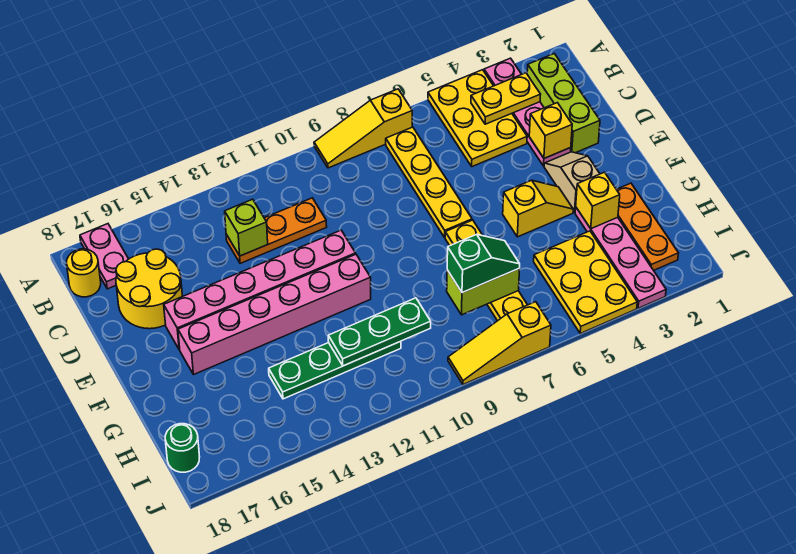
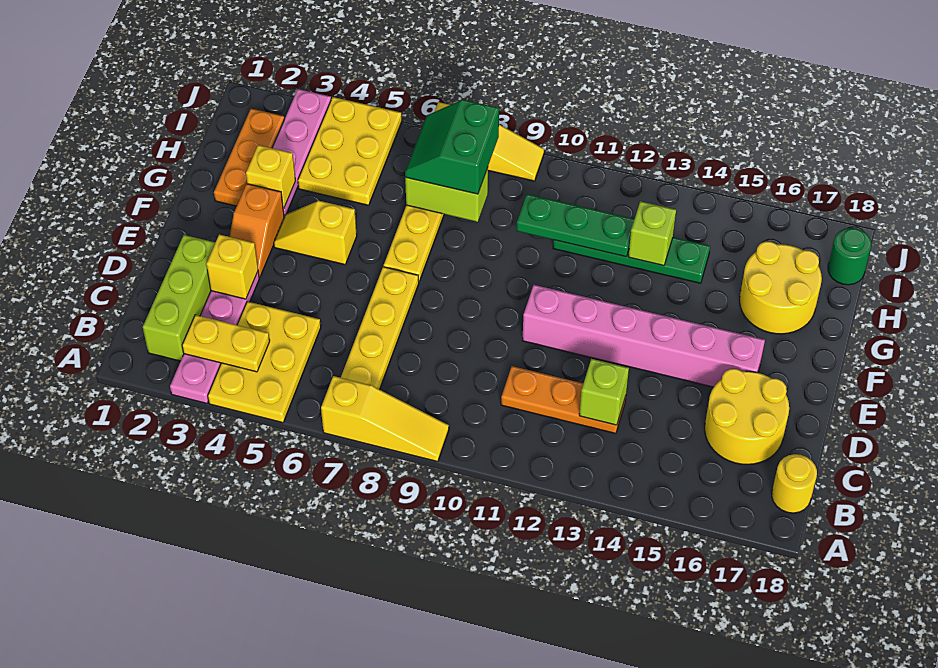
pink plate A17:B17 level 1 -> none
tan slope E3:F3 level 1 top F -> orange slope E3:F3 level 1 top F
pink brick F11:F16 level 1 -> none
none -> yellow round brick G16:H17 level 1
green slope H7:H8 level 3 top 8 -> green slope H7:I8 level 3 top 8
none -> lime brick H13 level 2

